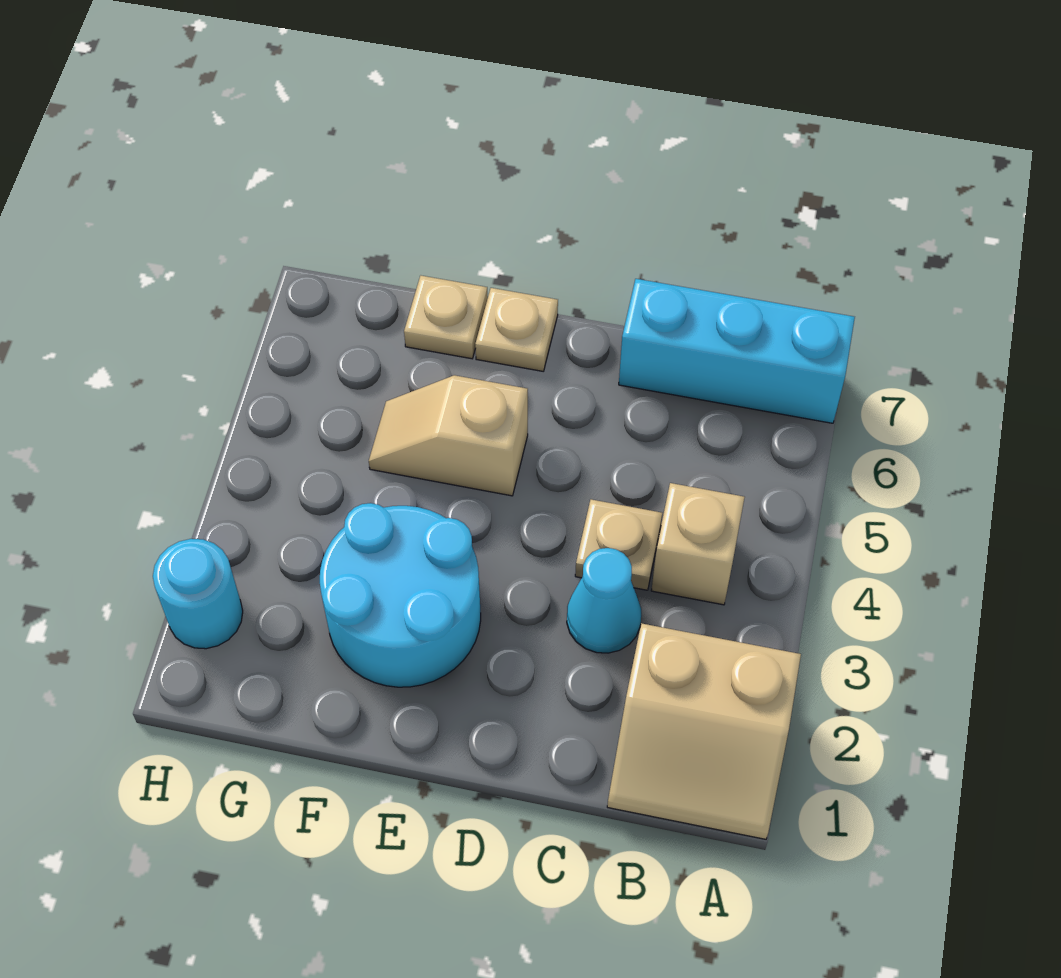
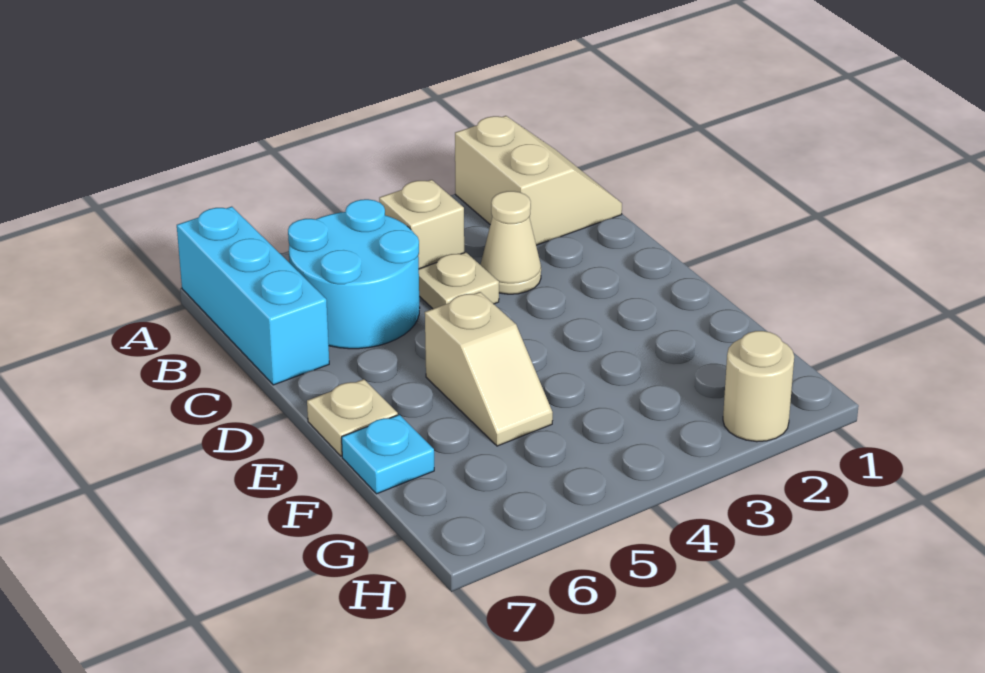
cyan cone C3 level 1 -> tan cone C3 level 1
cyan round brick E2:F3 level 1 -> cyan round brick B5:C6 level 1
tan plate F7 level 1 -> cyan plate F7 level 1
cyan round brick H2 level 1 -> tan round brick H2 level 1

